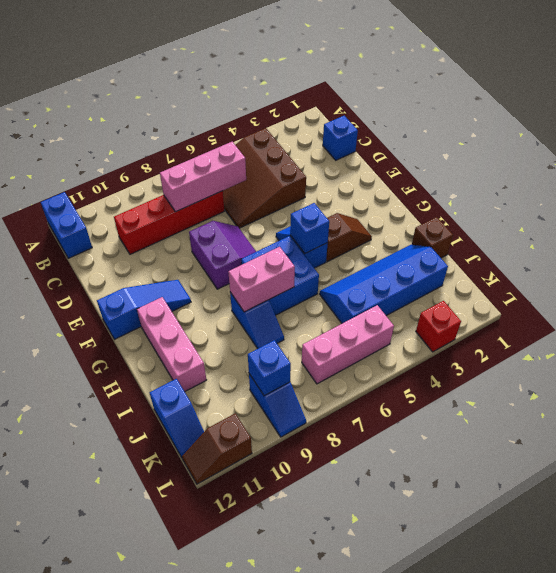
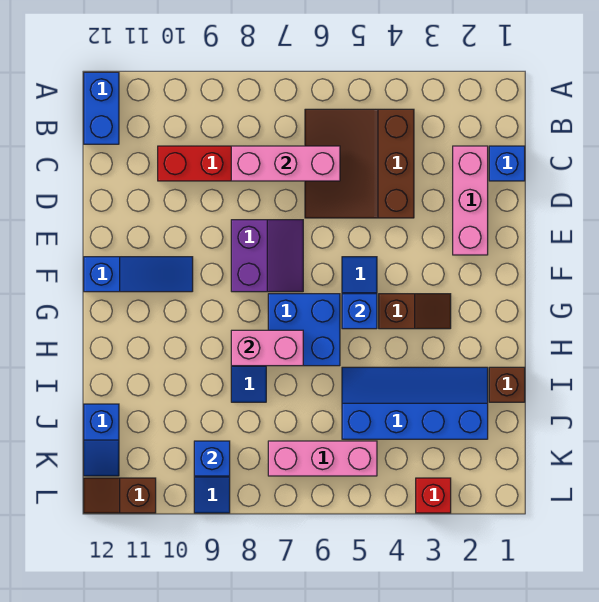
pink brick G11:I11 level 1 -> pink brick C2:E2 level 1

